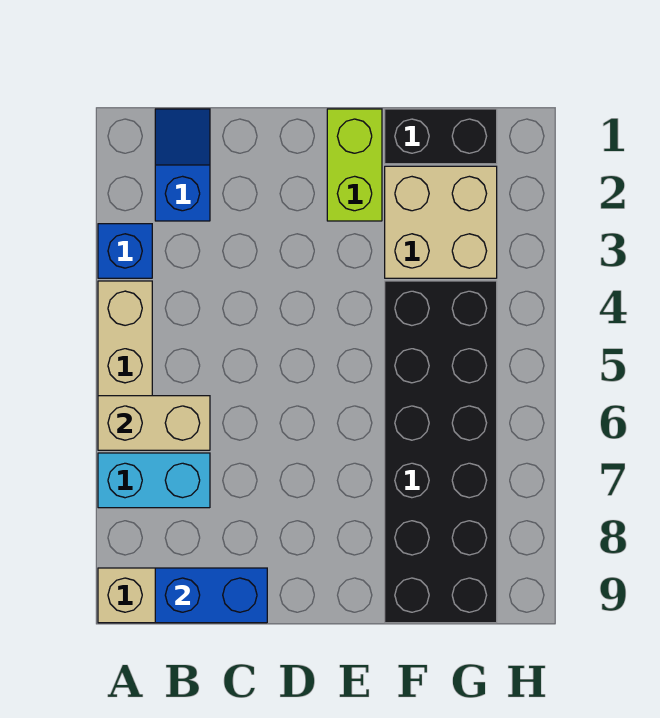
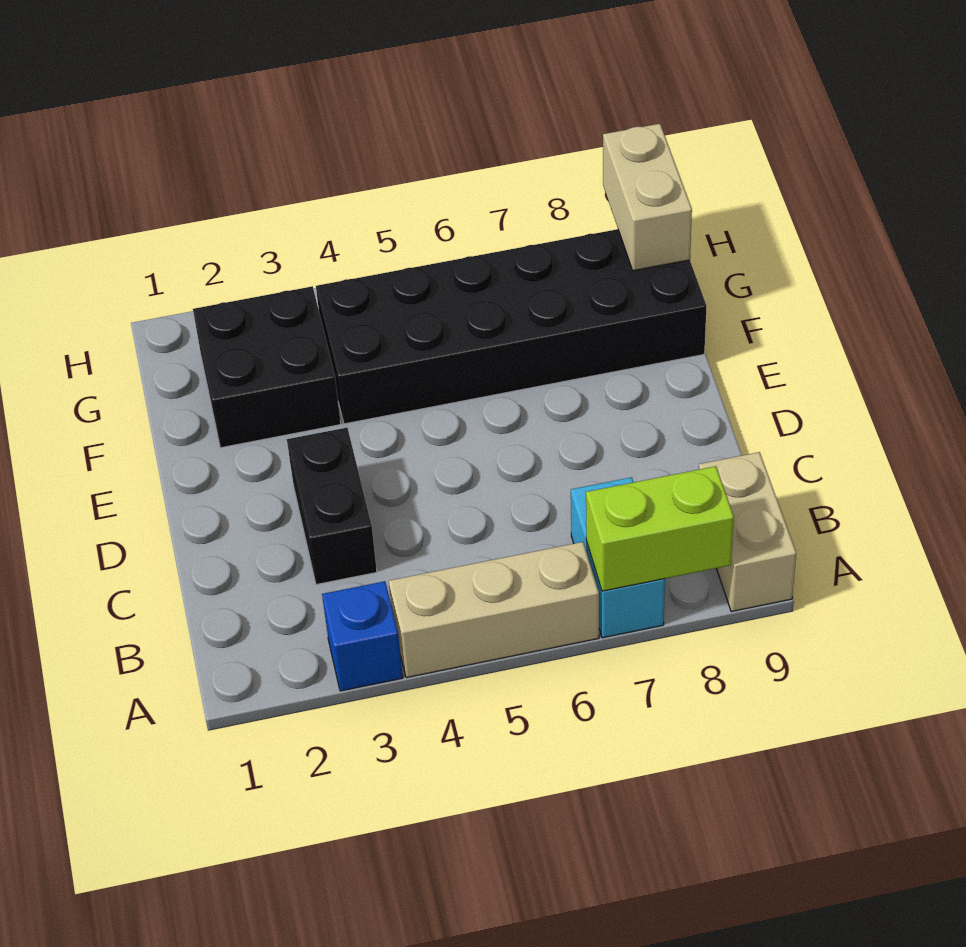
tan brick A6:B6 level 2 -> tan brick G9:H9 level 2
blue slope B1:B2 level 1 top 2 -> none
blue brick B9:C9 level 2 -> none
lime brick E1:E2 level 1 -> lime brick A7:A8 level 2
black brick F1:G1 level 1 -> black brick C3:D3 level 1
tan brick F2:G3 level 1 -> black brick F2:G3 level 1

